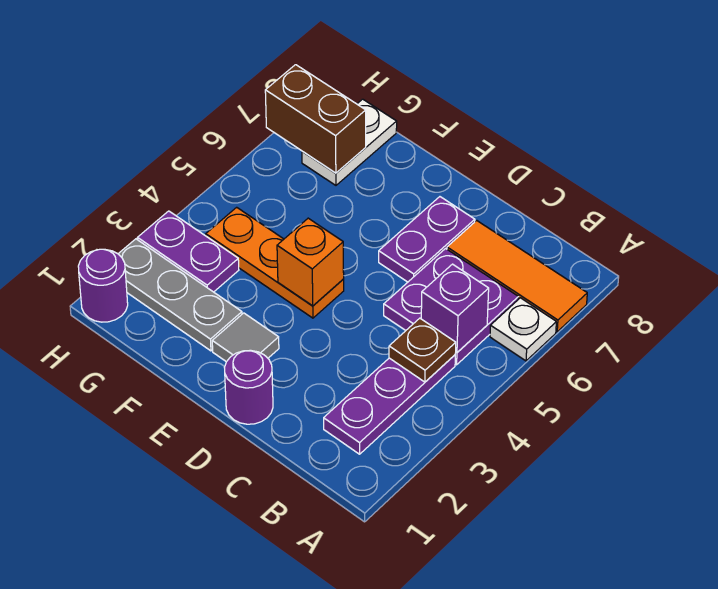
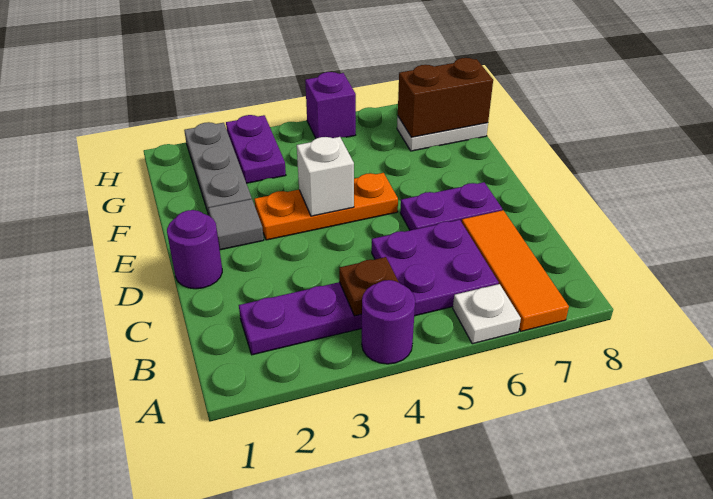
purple brick B5 level 2 -> purple brick H5 level 1
orange plate E4:G4 level 1 -> orange plate E3:E5 level 1
orange brick E4 level 2 -> white brick E4 level 2
brown brick G7:H7 level 2 -> brown brick G7:G8 level 2
purple round brick H1 level 1 -> purple round brick A4 level 1

